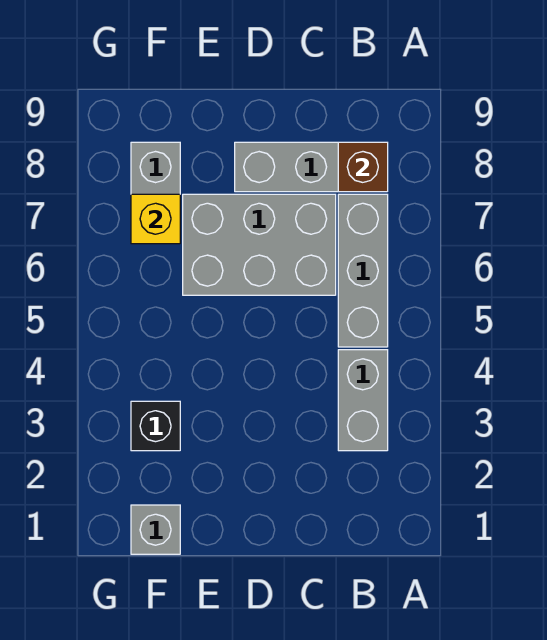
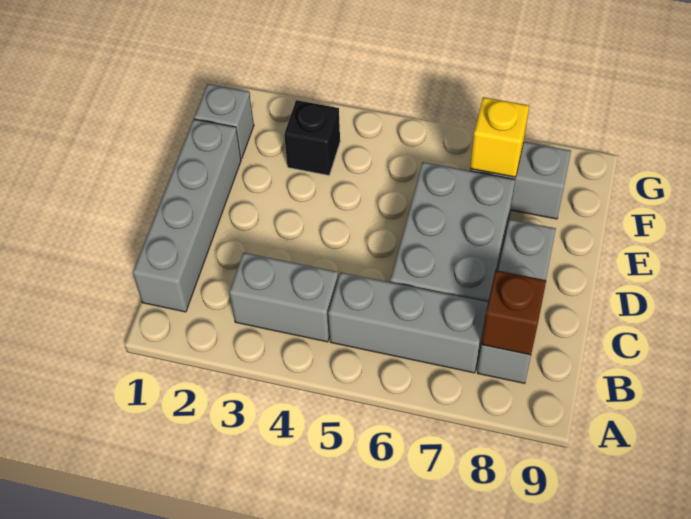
none -> grey brick B1:E1 level 1

